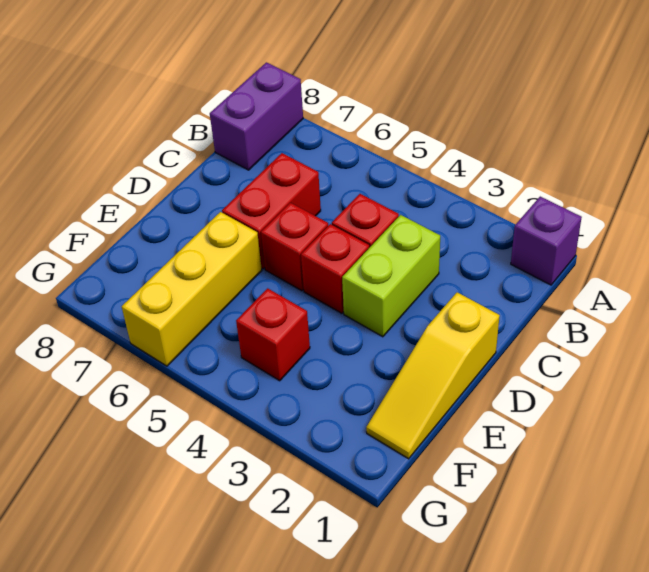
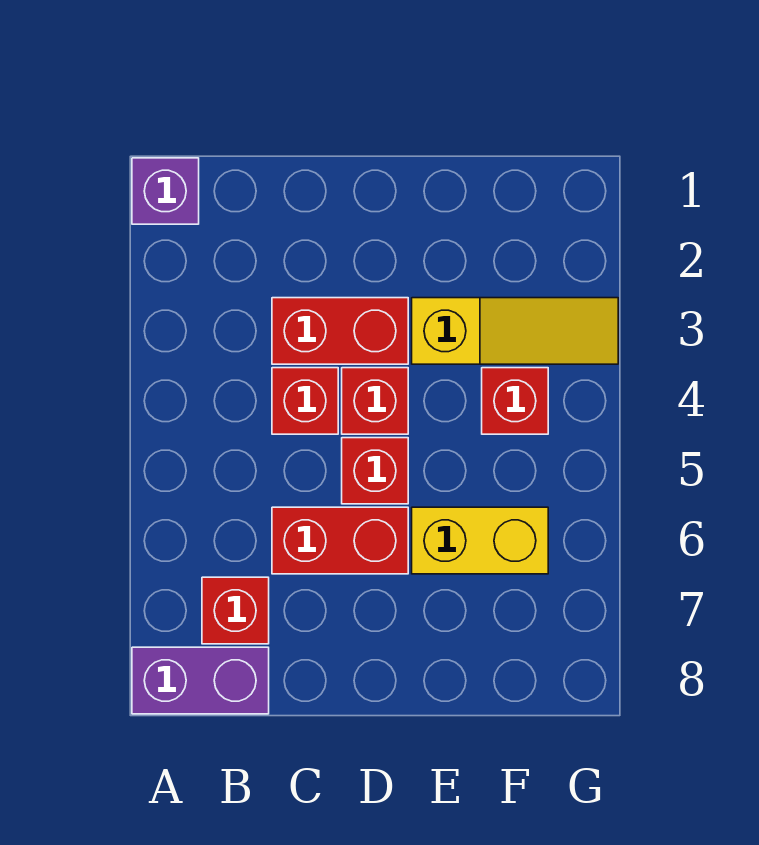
none -> red brick B7 level 1
lime brick C3:D3 level 1 -> red brick C3:D3 level 1
yellow slope D1:F1 level 1 top D -> yellow slope E3:G3 level 1 top E
yellow brick E6:G6 level 1 -> yellow brick E6:F6 level 1

